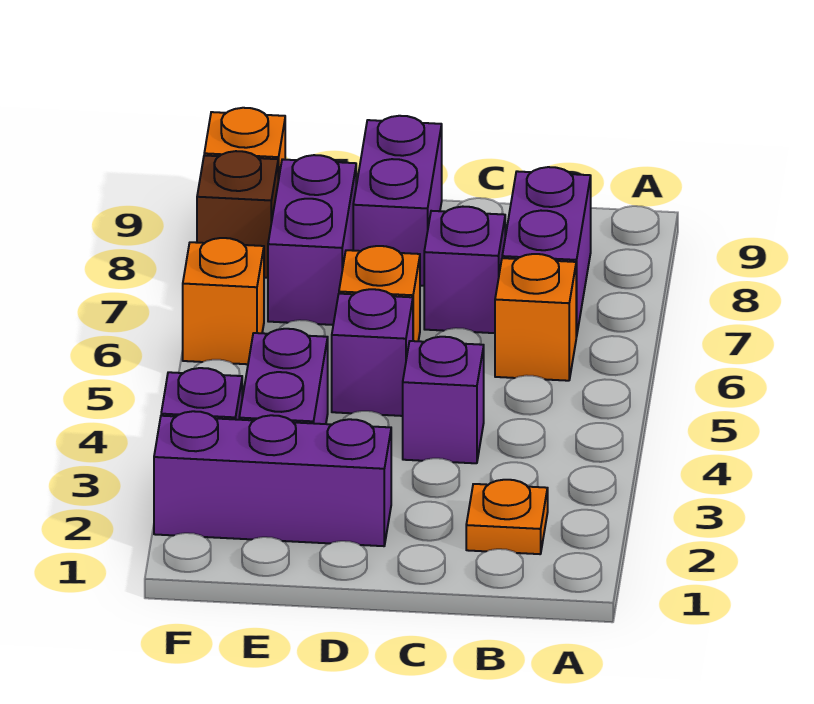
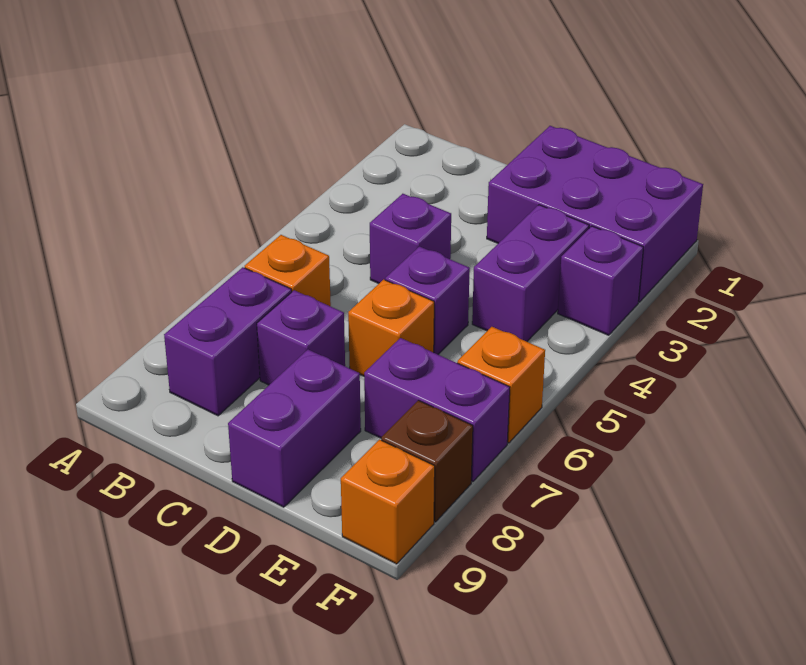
orange plate B2 level 1 -> none
purple brick D2:F2 level 1 -> purple brick D1:F2 level 1
purple brick E7:E8 level 1 -> purple brick E7:F7 level 1

